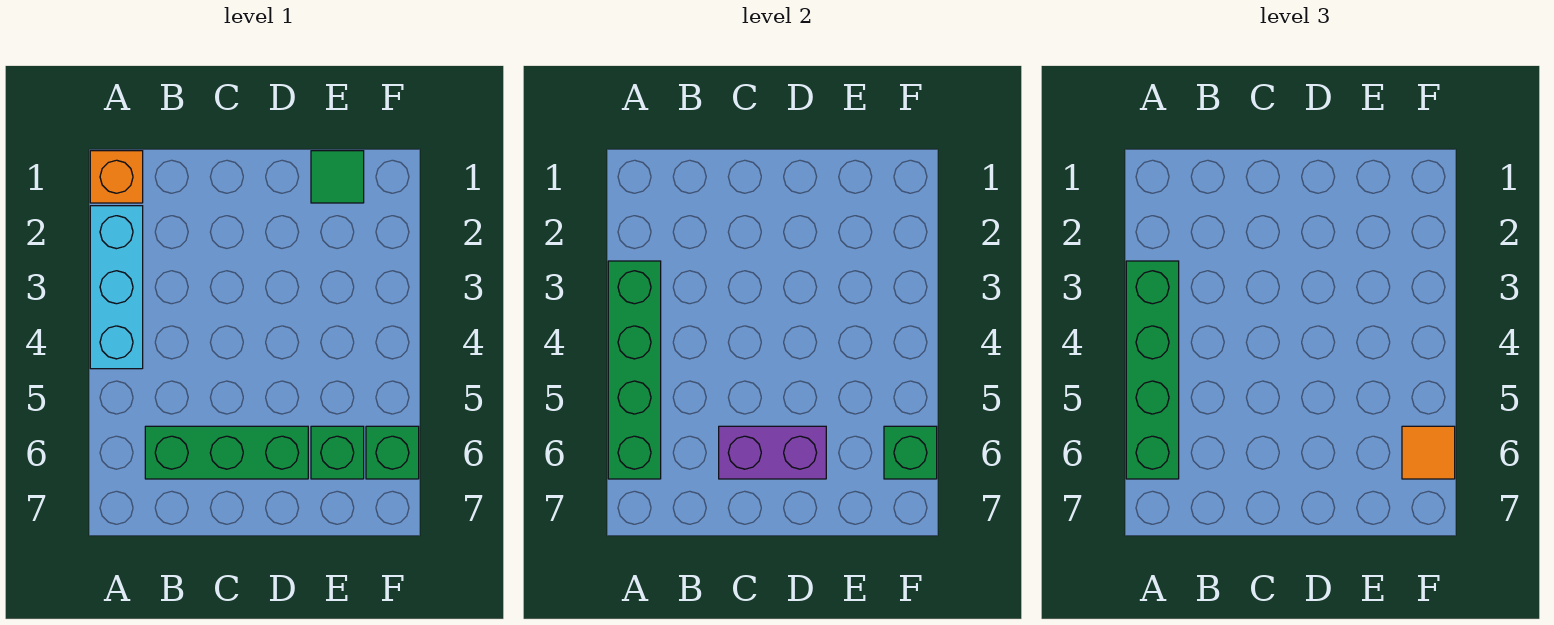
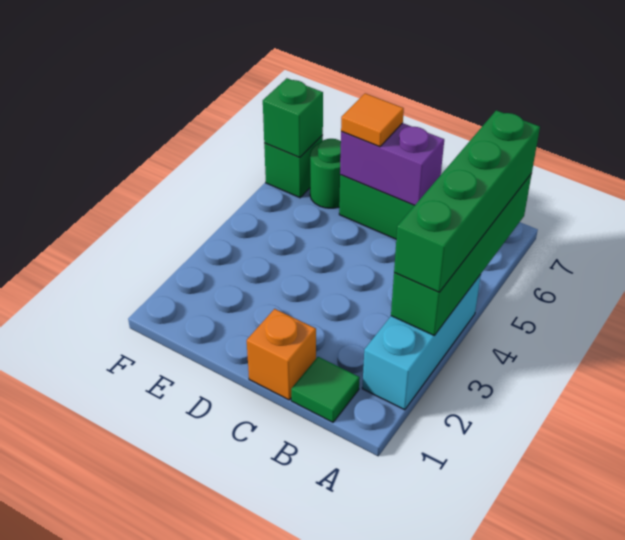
orange brick A1 level 1 -> orange brick C1 level 1
green tile E1 level 1 -> green tile B1 level 1
green brick E6 level 1 -> green round brick E6 level 1
orange tile F6 level 3 -> orange tile D6 level 3

